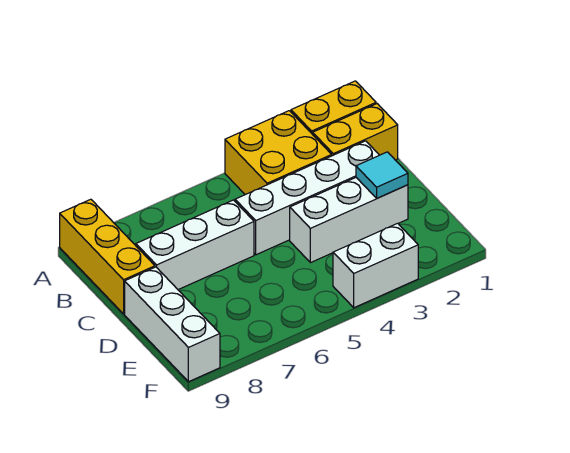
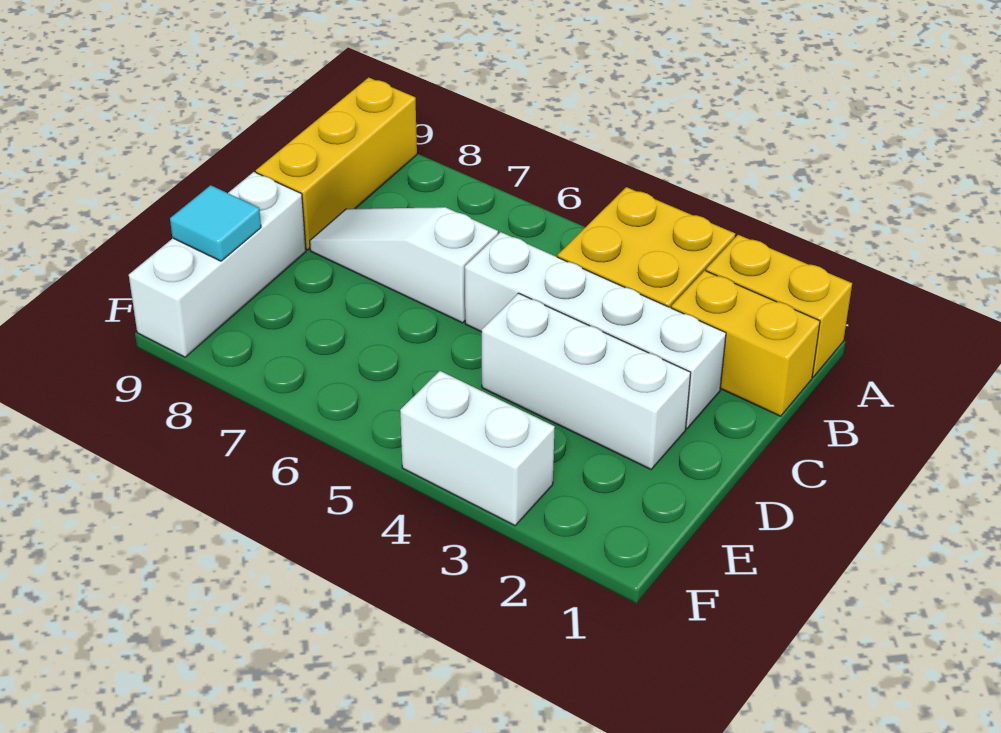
white brick C6:C8 level 1 -> white slope C6:C8 level 1 top 6
cyan tile D2 level 2 -> cyan tile E9 level 2

